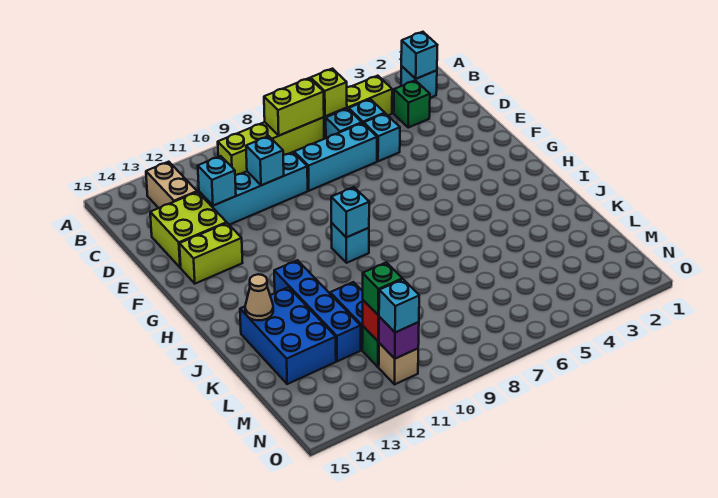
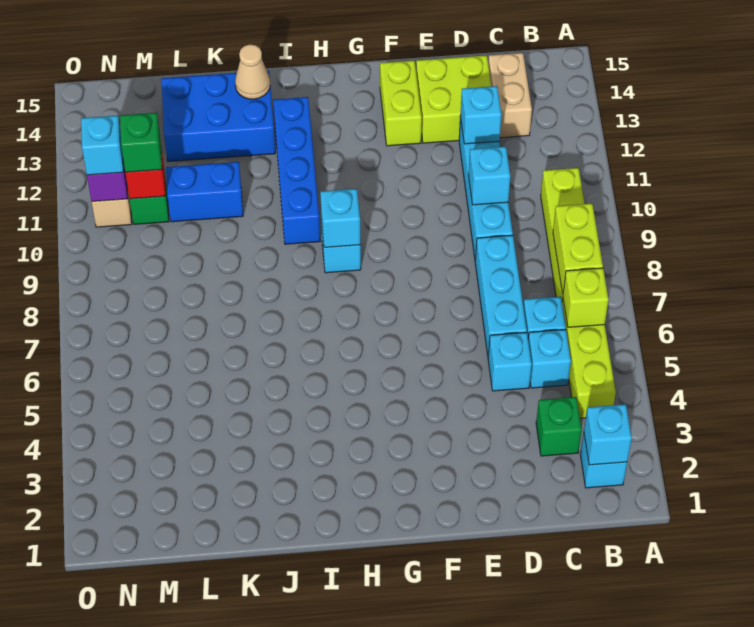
tan brick B13:C13 level 1 -> tan brick C13:C14 level 1
blue brick I12:L12 level 1 -> blue brick I10:I13 level 1

